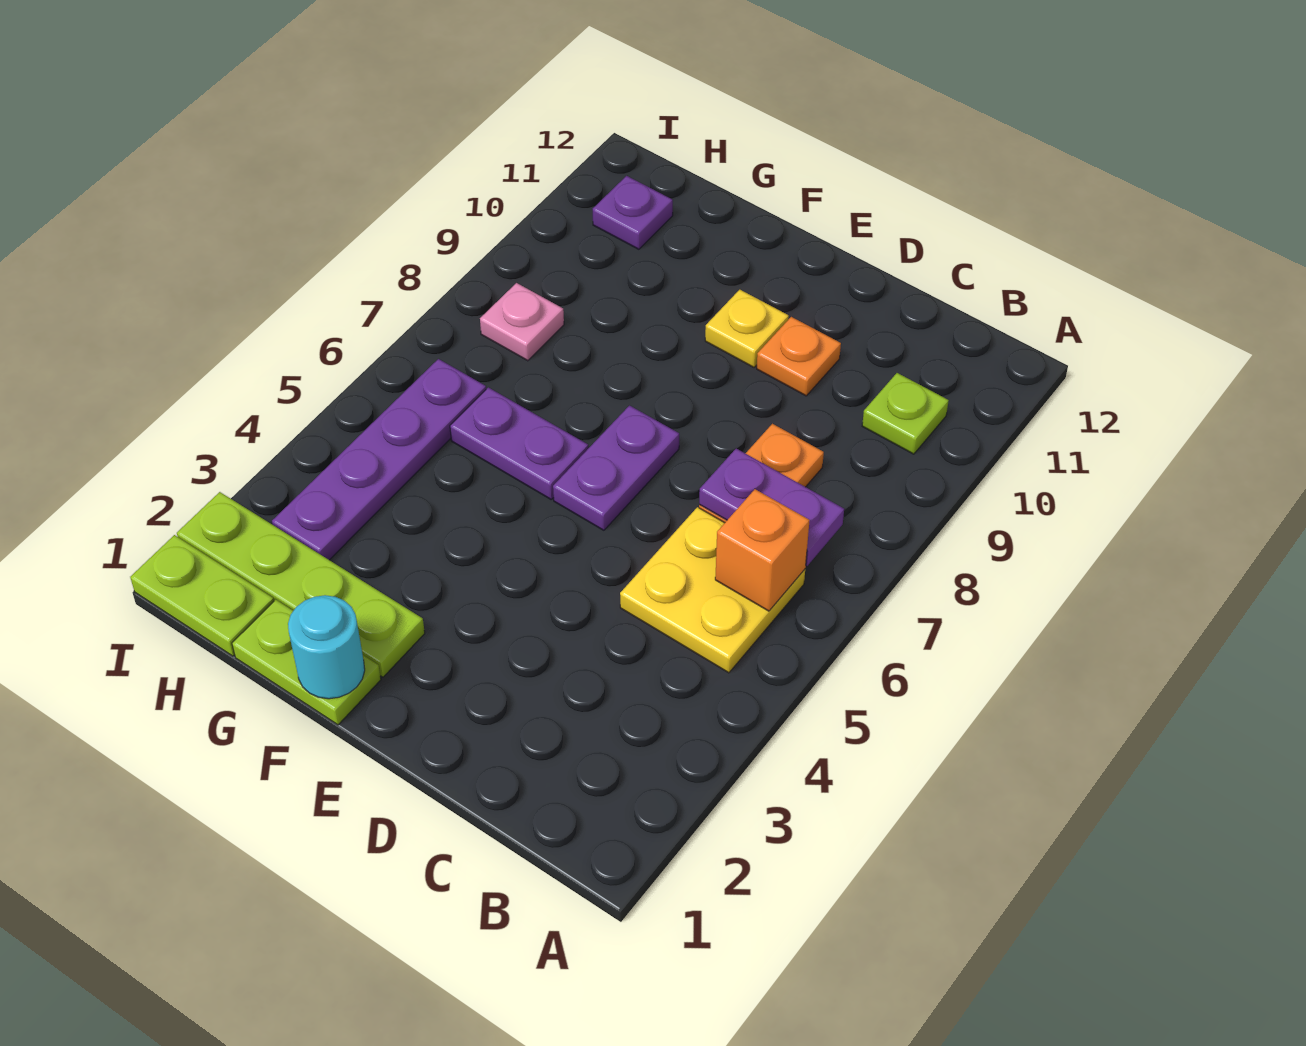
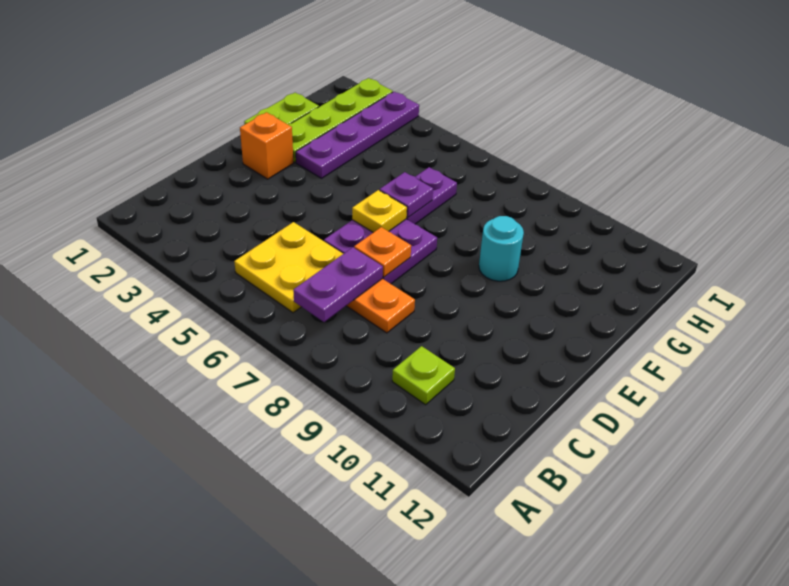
orange brick B6 level 2 -> orange brick E2 level 1
orange plate D10 level 1 -> orange plate D7 level 2
purple plate E6:E7 level 1 -> purple plate D6:E7 level 1
yellow plate E10 level 1 -> yellow plate E6 level 2
cyan round brick F1 level 2 -> cyan round brick F9 level 1
lime plate H1:I1 level 1 -> none
purple plate H3:H6 level 1 -> purple plate F3:I3 level 1
pink plate H8 level 1 -> none
purple plate H11 level 1 -> purple plate F6 level 2

